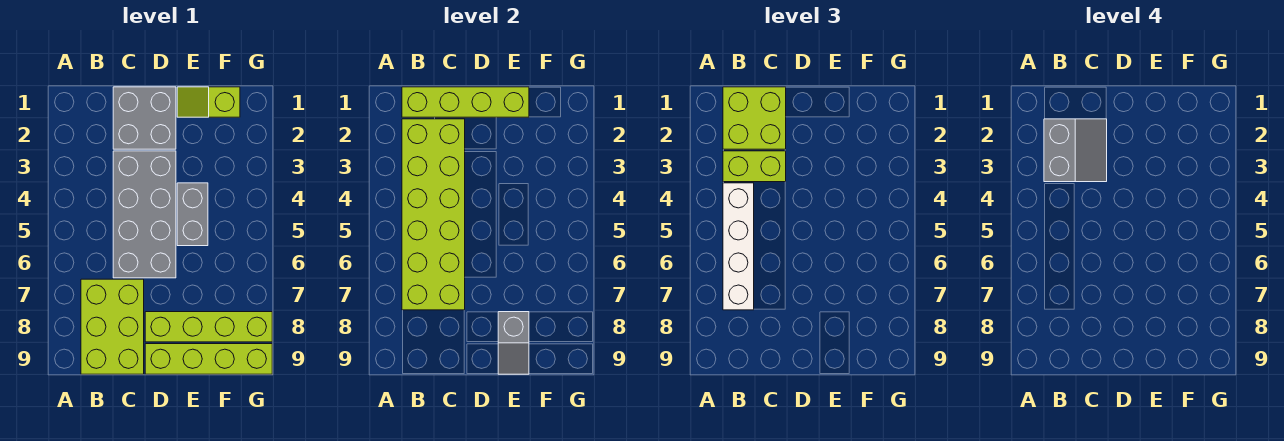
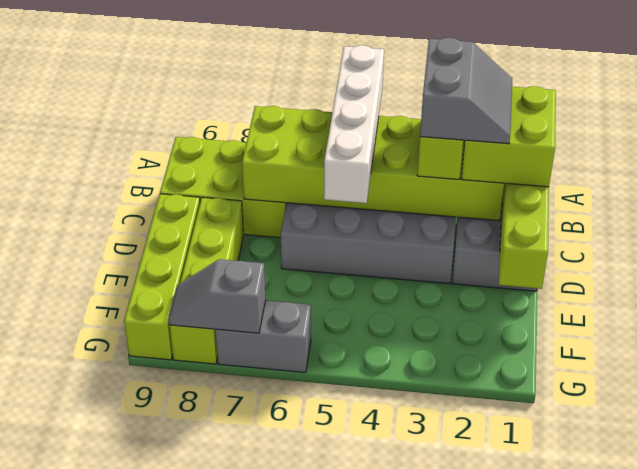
grey slope B2:C3 level 4 top B -> grey slope B2:C3 level 4 top 3
white brick B4:B7 level 3 -> white brick A5:D5 level 3
lime slope E1:F1 level 1 top F -> none
grey brick E4:E5 level 1 -> grey brick G6:G7 level 1
grey slope E8:E9 level 2 top 8 -> grey slope G7:G8 level 2 top 7

